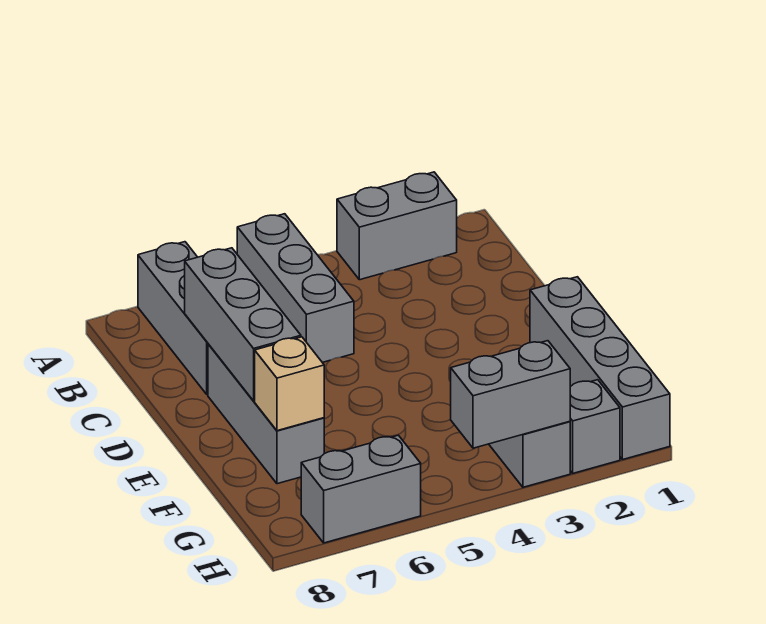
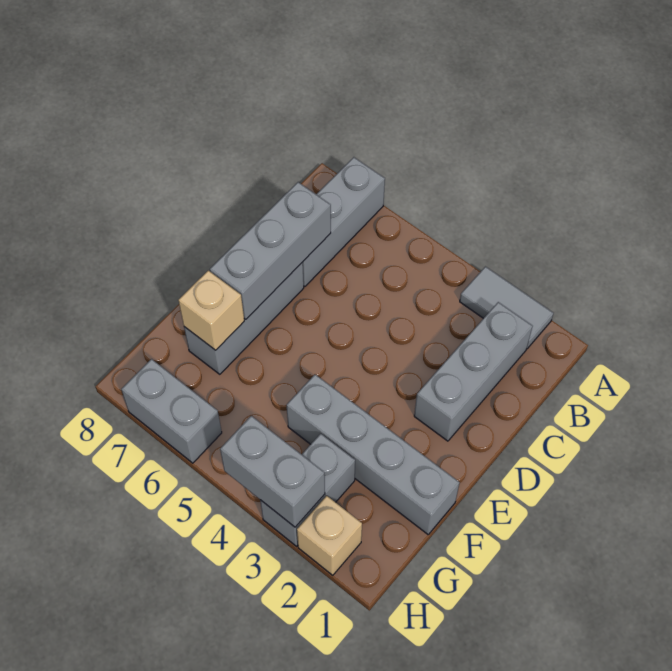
grey brick A2:A3 level 1 -> grey tile A2:A3 level 1
grey brick A5:C5 level 1 -> grey brick B2:D2 level 1
grey brick E1:H1 level 1 -> grey brick F1:F4 level 1
grey brick H2 level 1 -> tan brick H2 level 1

